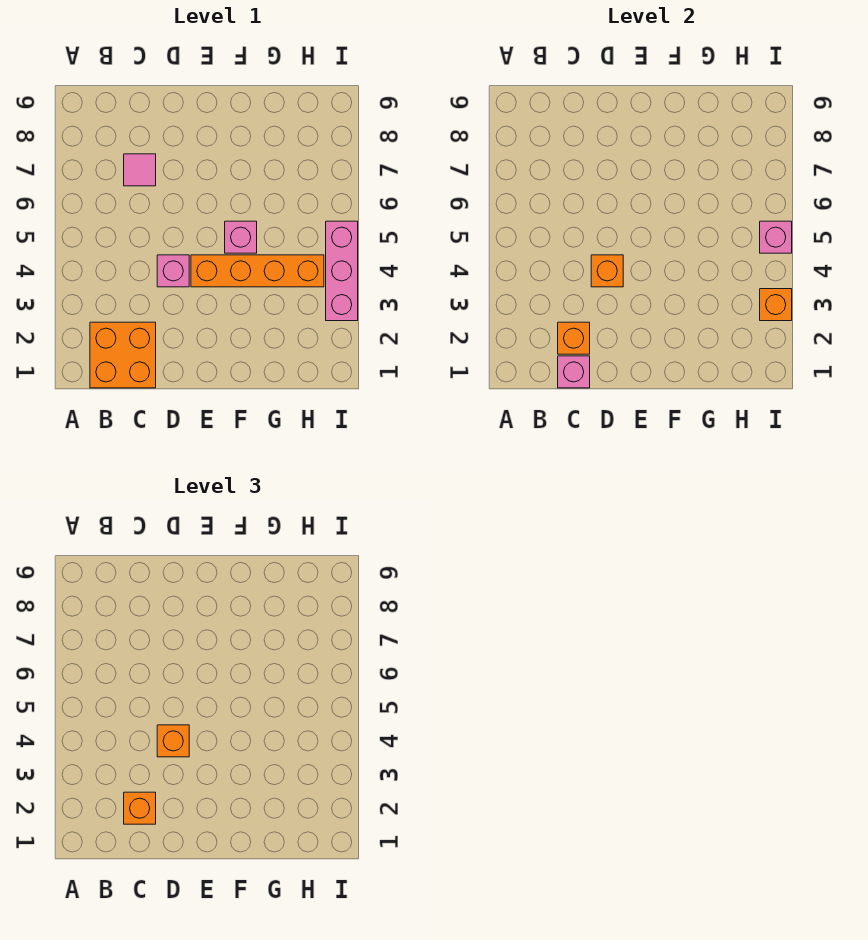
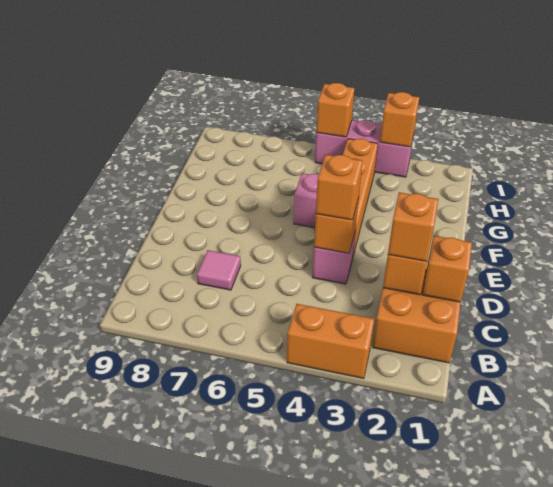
none -> orange brick A3:A4 level 1
pink brick C1 level 2 -> orange brick C1 level 2
pink brick I5 level 2 -> orange brick I5 level 2

